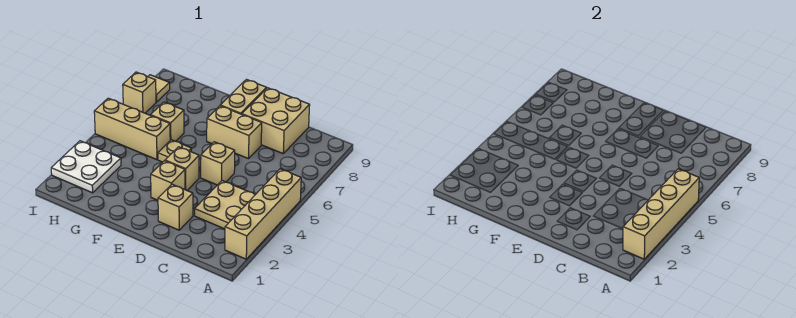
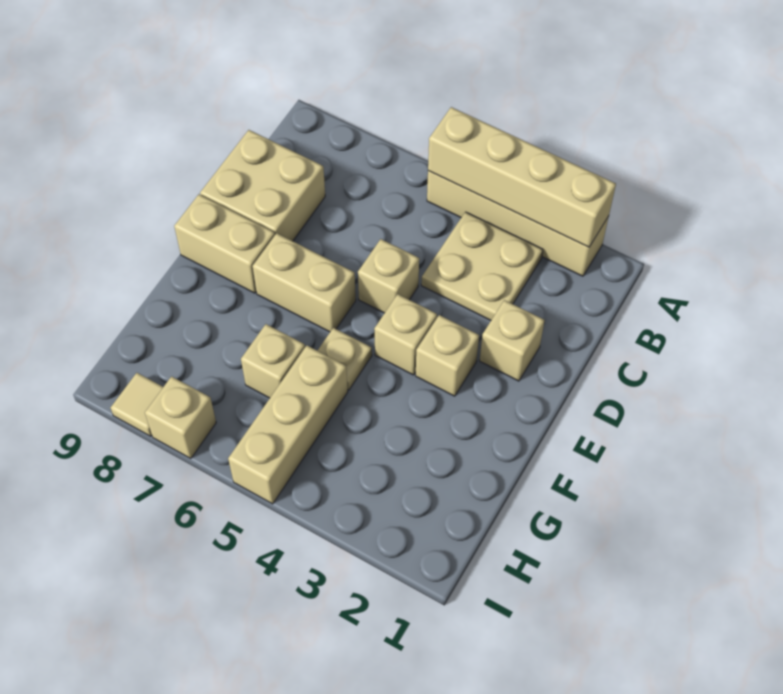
tan brick D7:E7 level 1 -> tan brick E6:E7 level 1
white plate H2:I3 level 1 -> none

